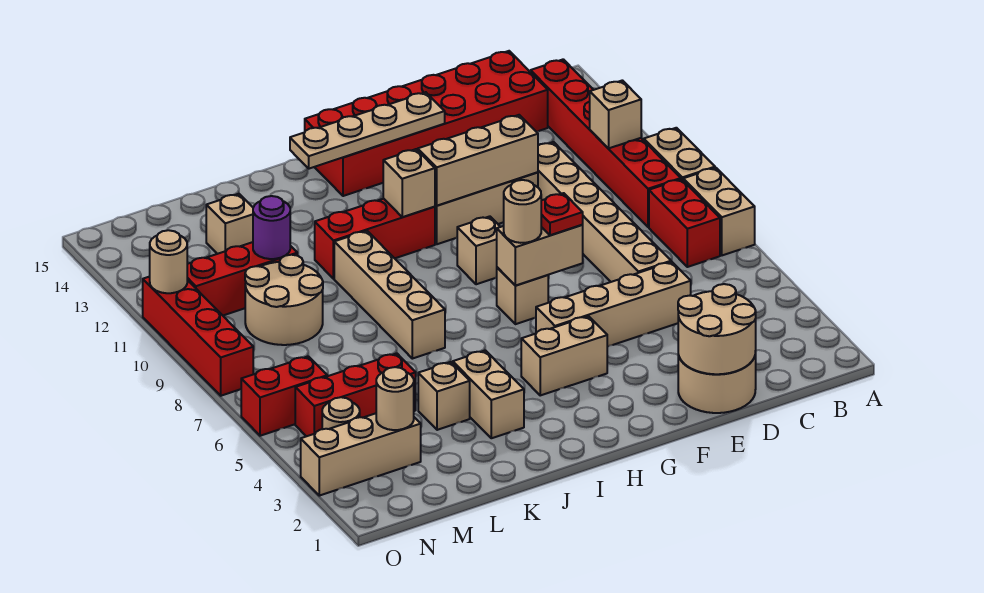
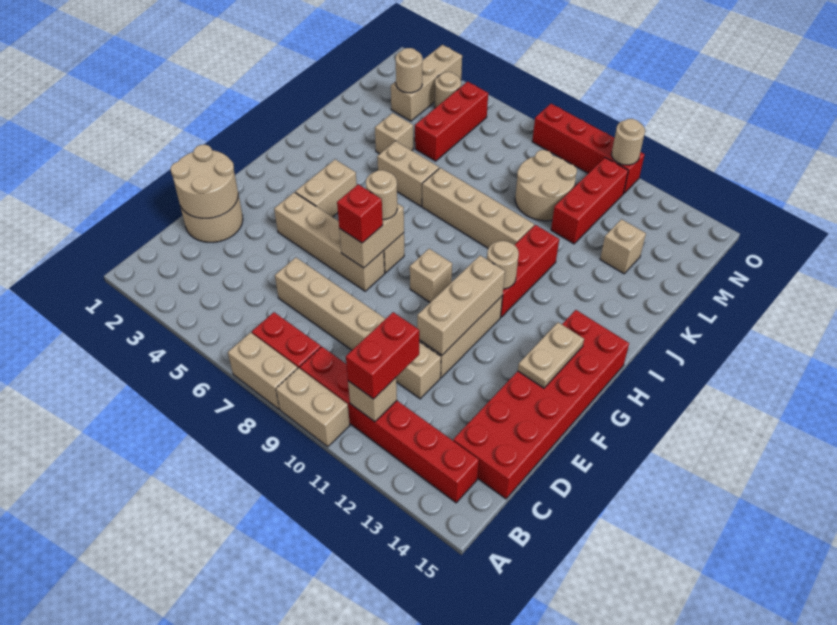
tan brick D5:G5 level 1 -> tan brick F4:F7 level 1
red plate F7 level 3 -> red brick F7 level 3
tan plate F14:I14 level 2 -> tan plate F14:G14 level 2
tan brick H11 level 2 -> tan round brick H11 level 2
tan brick J3:J4 level 1 -> tan brick J5:J6 level 1
purple round brick L11 level 2 -> none
red brick N6:O6 level 1 -> red brick B11:C11 level 3

